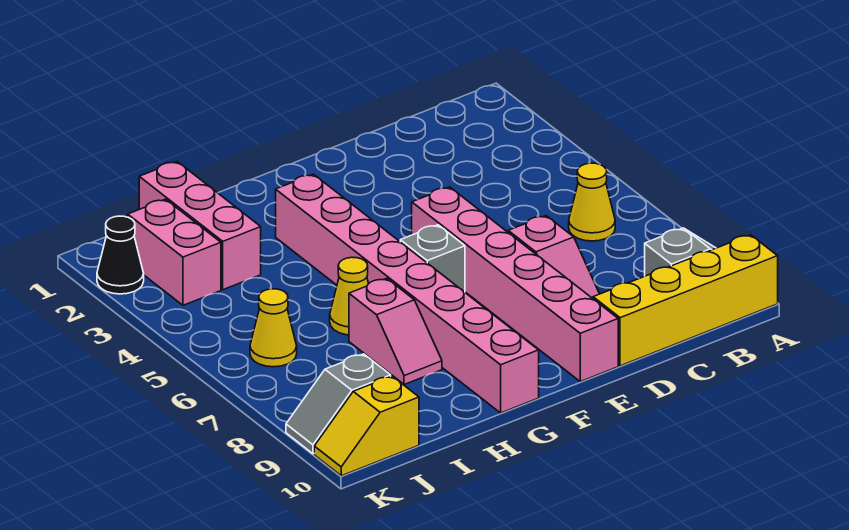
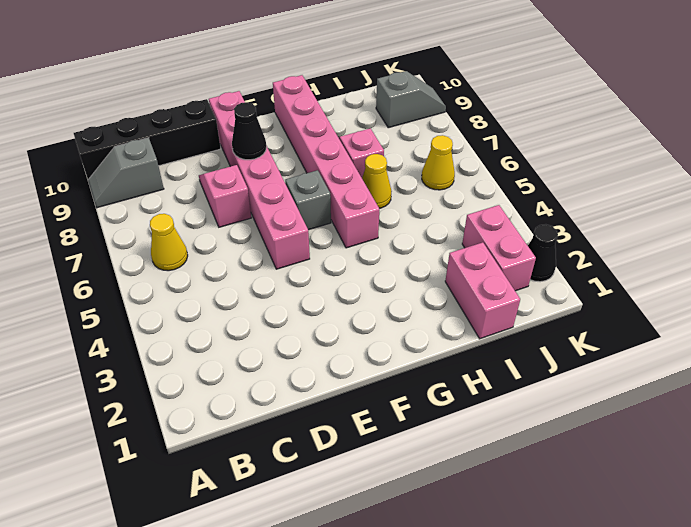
yellow brick A10:D10 level 1 -> black brick A10:D10 level 1
none -> black cone E8 level 2
pink brick G3:G10 level 1 -> pink brick G5:G10 level 1
pink brick I1:I3 level 1 -> pink brick I1:I2 level 1
yellow slope J10:K10 level 1 top J -> none

